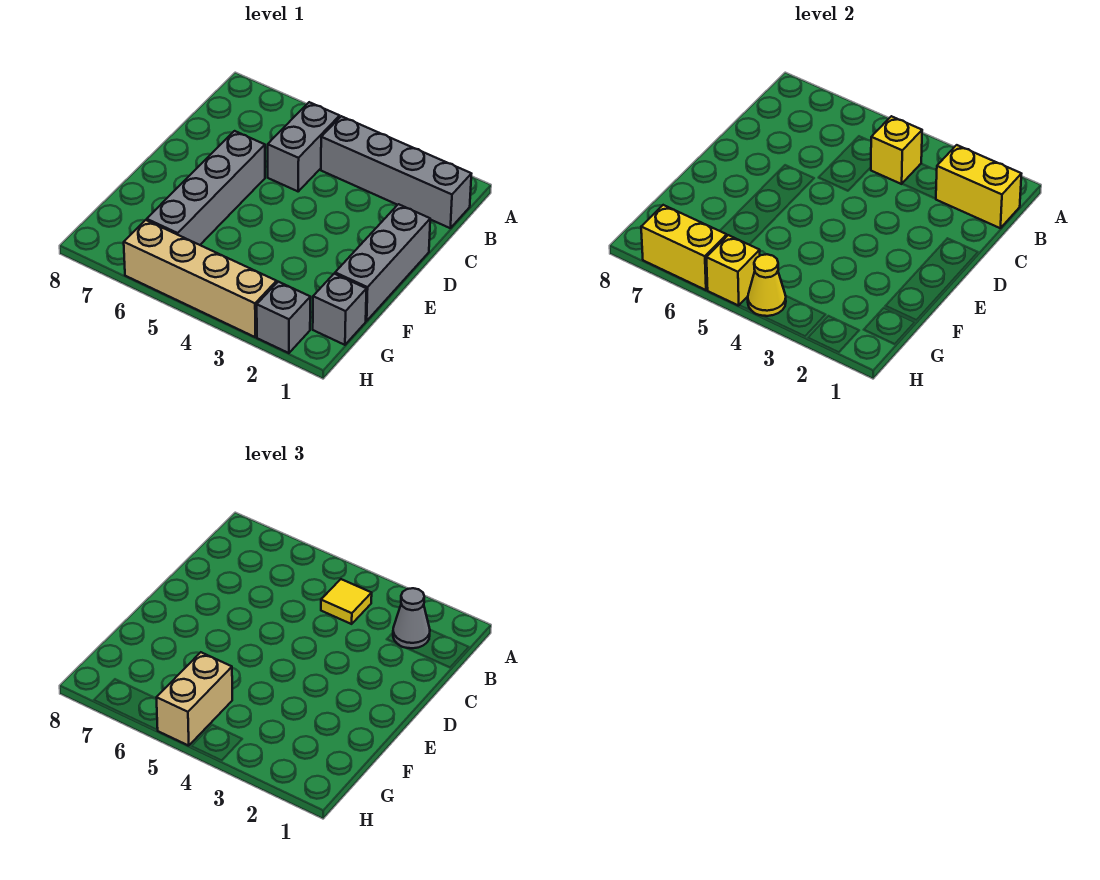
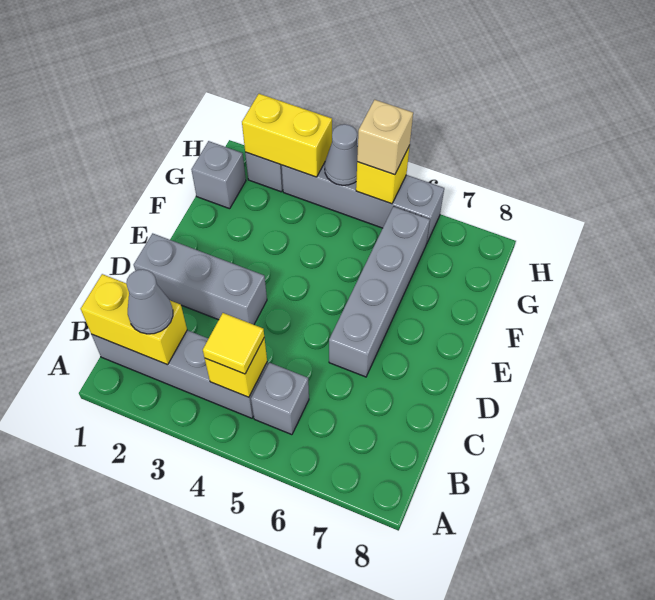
grey brick B5:C5 level 1 -> grey brick B5 level 1
grey brick D1:F1 level 1 -> grey brick D1:D3 level 1
tan brick G5:H5 level 3 -> tan brick H5 level 3
tan brick H3:H6 level 1 -> grey brick H3:H6 level 1
yellow cone H4 level 2 -> grey cone H4 level 2
yellow brick H6:H7 level 2 -> yellow brick H2:H3 level 2

